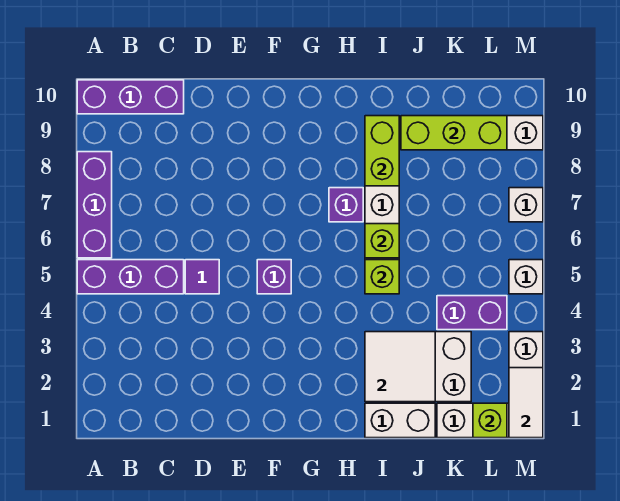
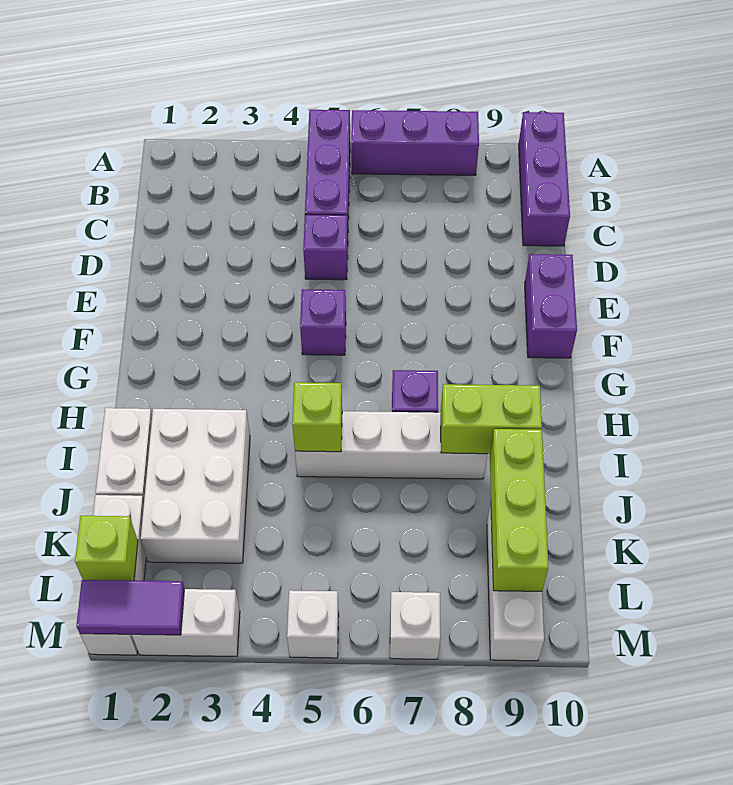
purple tile D5 level 1 -> purple brick D5 level 1
white tile I2:J3 level 2 -> none
lime brick I6 level 2 -> none
purple brick K4:L4 level 1 -> purple brick E10:F10 level 1
white tile M1:M2 level 2 -> purple tile M1:M2 level 2

